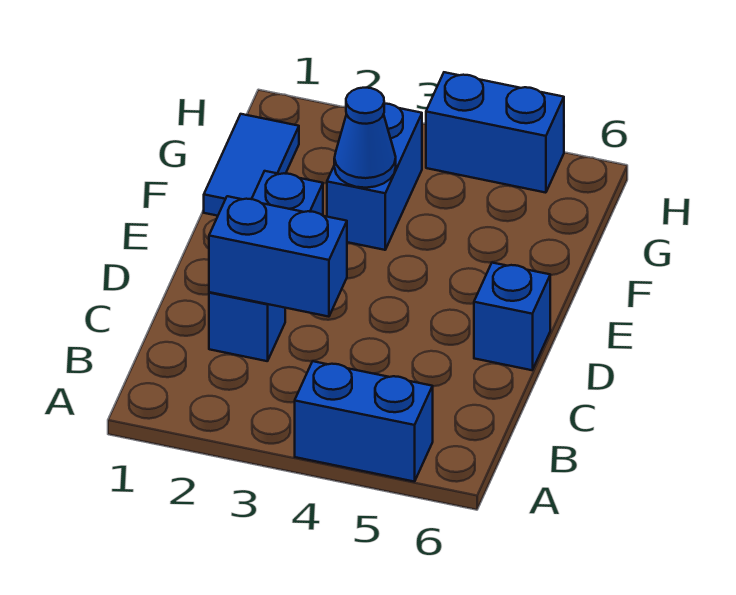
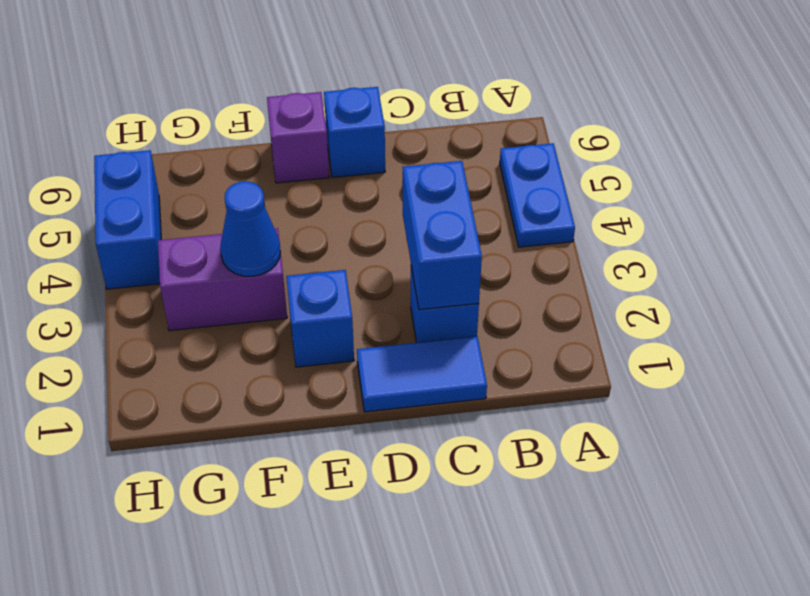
blue brick A4:A5 level 1 -> blue plate A4:A5 level 1
none -> purple brick E6 level 1
blue tile F1:G1 level 1 -> blue tile C1:D1 level 1
blue brick F3:G3 level 1 -> purple brick F3:G3 level 1

